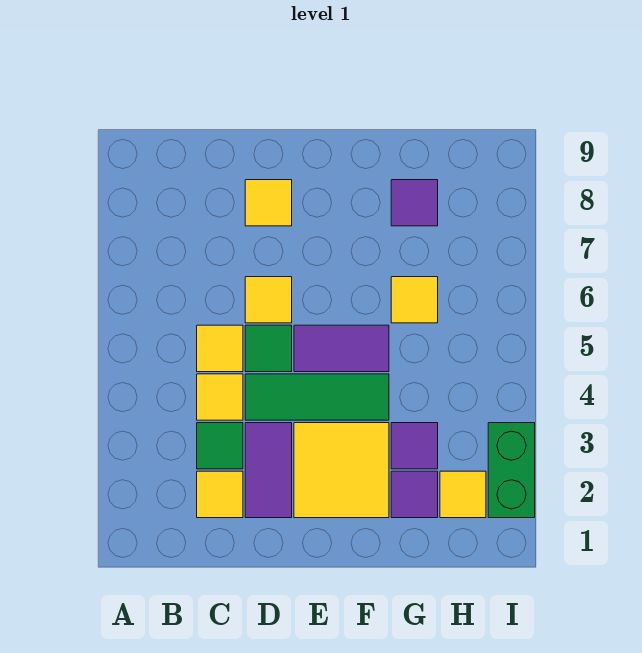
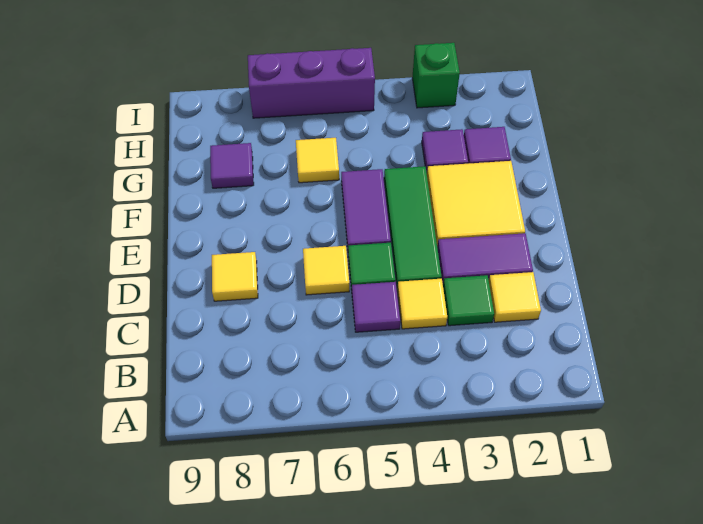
yellow tile C5 level 1 -> purple tile C5 level 1
yellow tile H2 level 1 -> none
green brick I2:I3 level 1 -> green brick I3 level 1
none -> purple brick I5:I7 level 1

